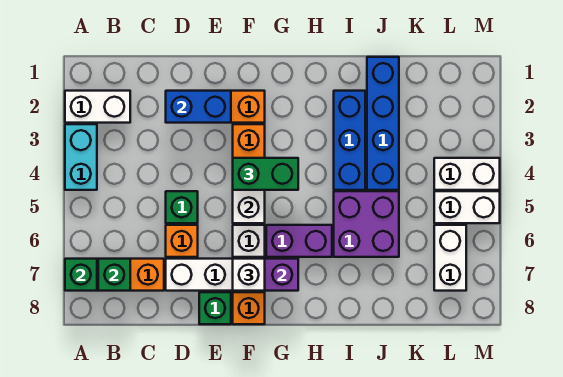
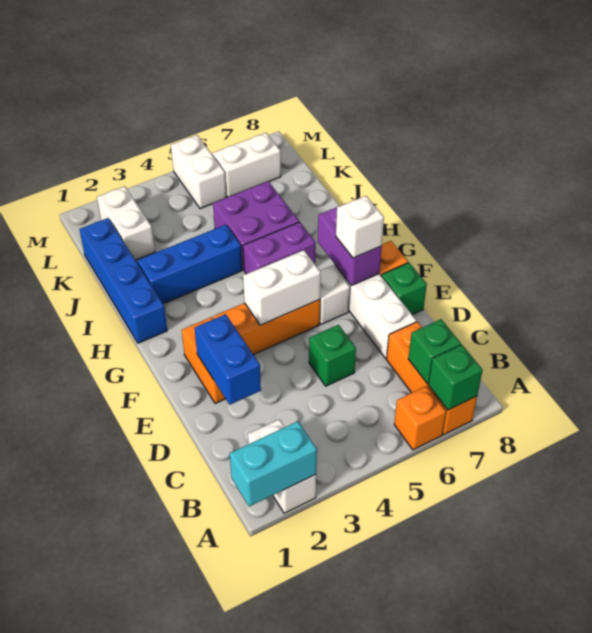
cyan brick A3:A4 level 1 -> cyan brick A1:A2 level 2
orange brick D6 level 1 -> orange brick A6 level 1
green brick F4:G4 level 3 -> none
purple brick G6:H6 level 1 -> purple brick H5:H6 level 1
blue brick J1:J4 level 1 -> blue brick H1:K1 level 1
white brick L4:M4 level 1 -> white brick K2:L2 level 1

